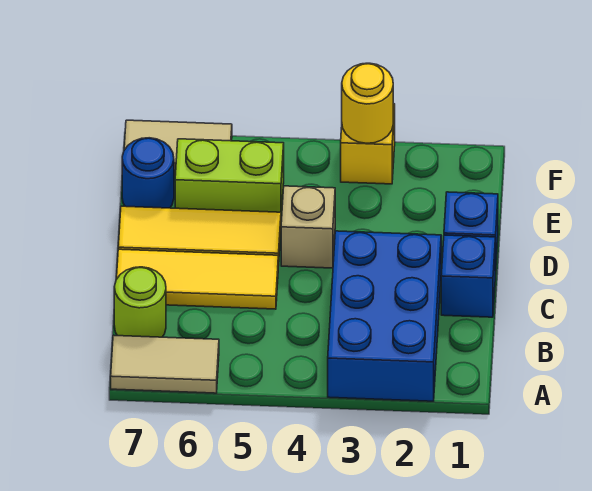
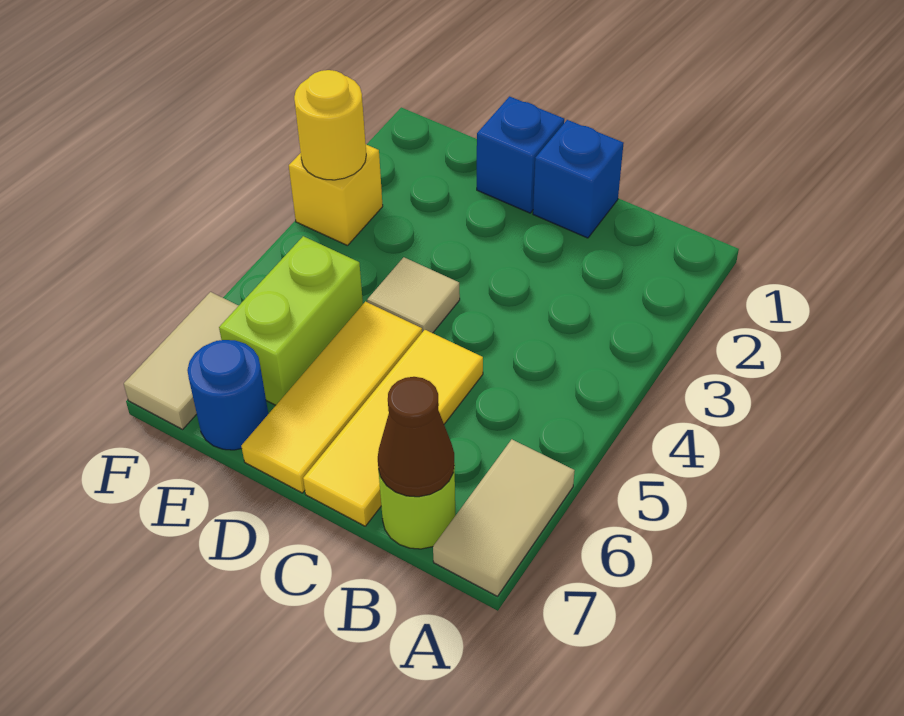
blue brick A2:C3 level 1 -> none
none -> brown cone B7 level 2
tan brick D4 level 1 -> tan tile D4 level 1

